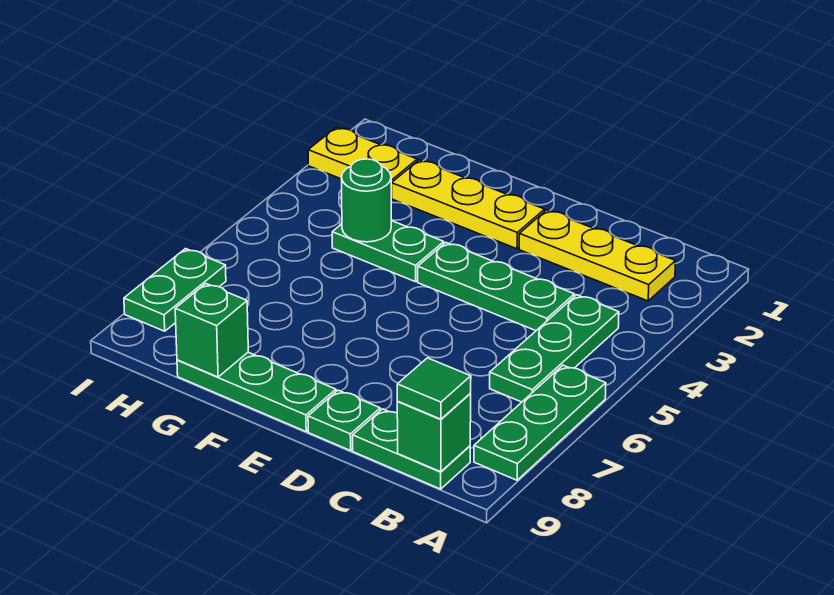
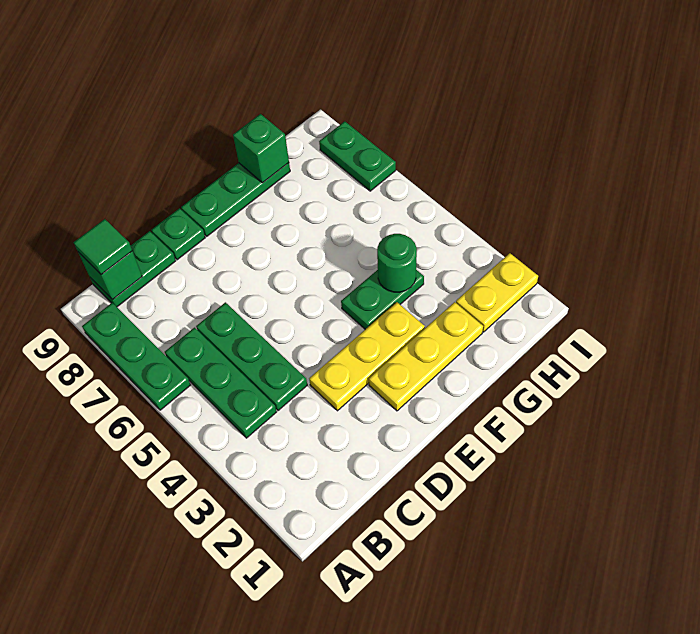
yellow plate B2:D2 level 1 -> yellow plate D3:F3 level 1
green plate C4:E4 level 1 -> green plate C4:C6 level 1

